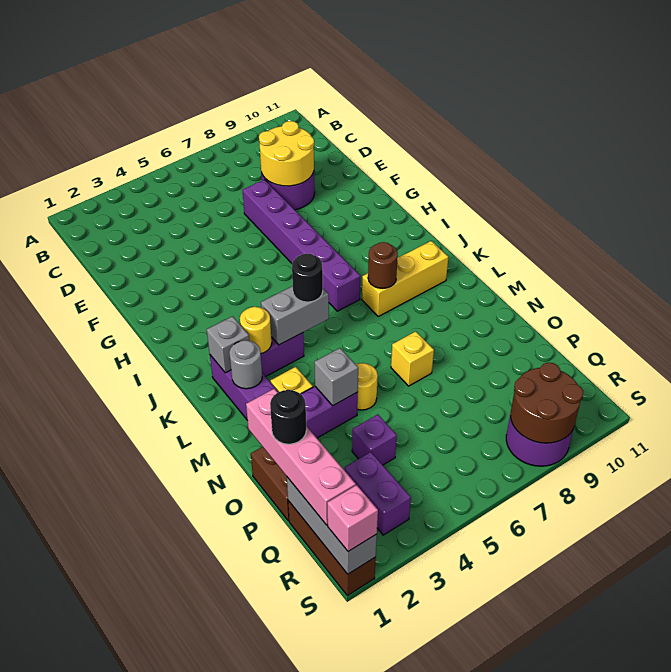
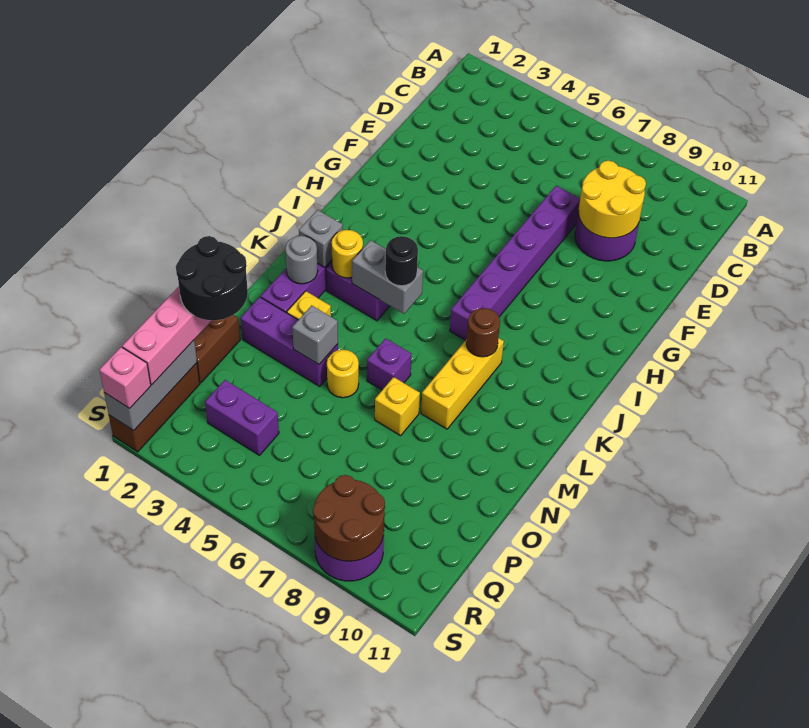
yellow brick K8:K10 level 1 -> yellow brick K8:M8 level 1
black round brick P1 level 4 -> black round brick O1:P2 level 4
purple brick P4 level 1 -> purple brick M6 level 1
purple brick Q3:R3 level 1 -> purple brick Q3:Q4 level 1

